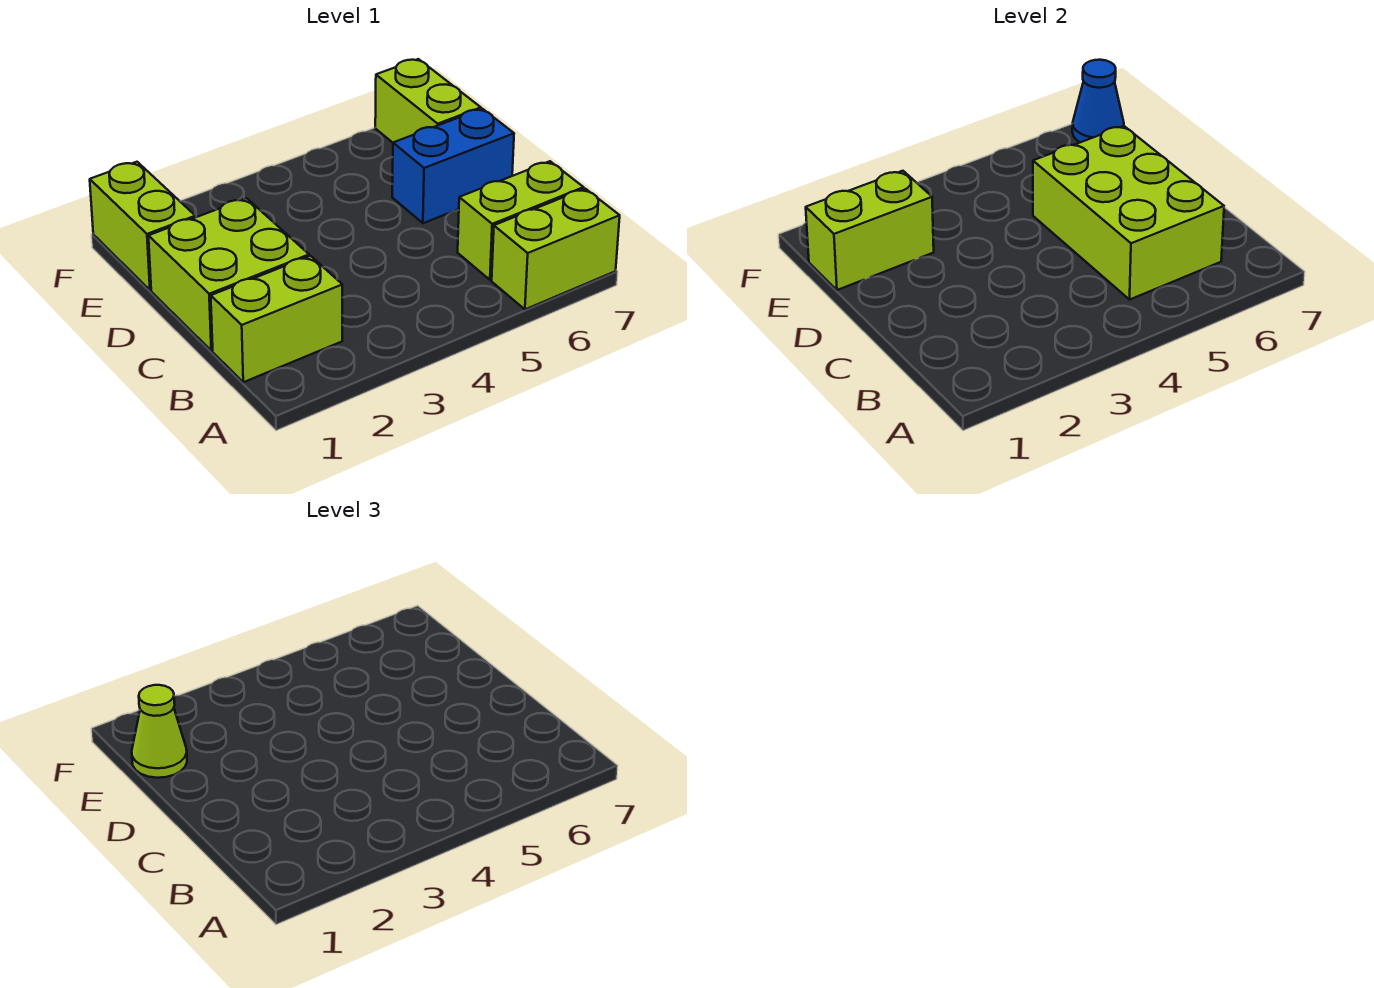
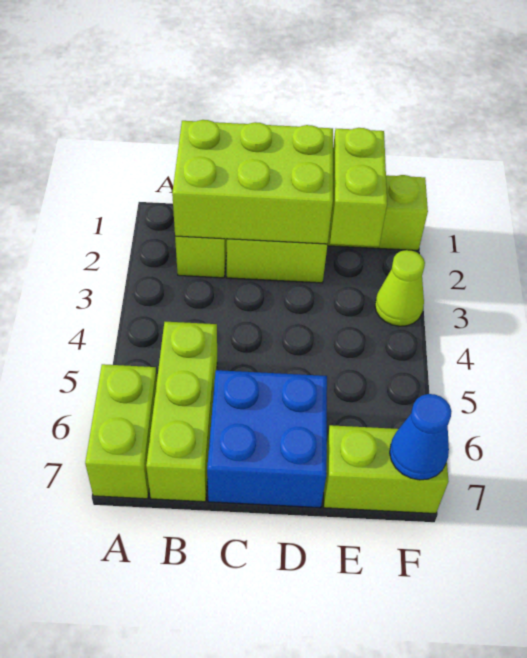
lime brick B5:D6 level 2 -> lime brick B1:D2 level 2
lime brick B6:B7 level 1 -> lime brick B5:B7 level 1
blue brick D6:D7 level 1 -> blue brick C6:D7 level 1
lime cone E1 level 3 -> lime cone F3 level 1

